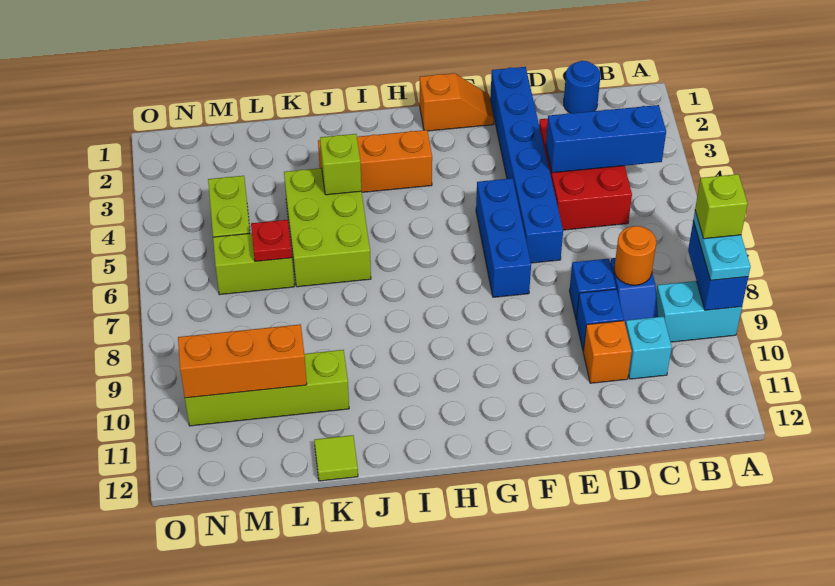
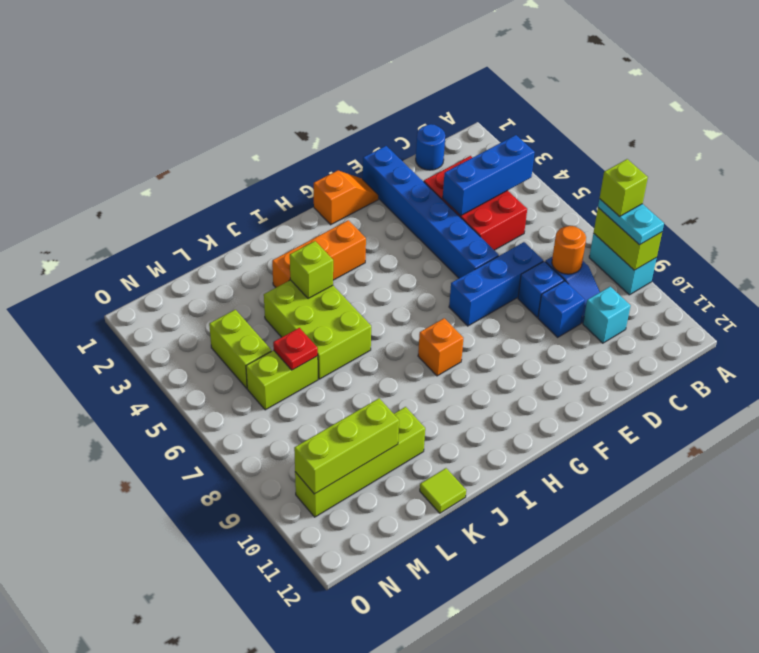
blue brick A8:A9 level 2 -> lime brick A8:A9 level 2
cyan brick A9:B9 level 1 -> cyan brick A8:A9 level 1
orange brick D10 level 1 -> orange brick H8 level 1
blue brick F5:F7 level 1 -> blue brick D7:F7 level 1
orange brick L10:N10 level 2 -> lime brick L10:N10 level 2

